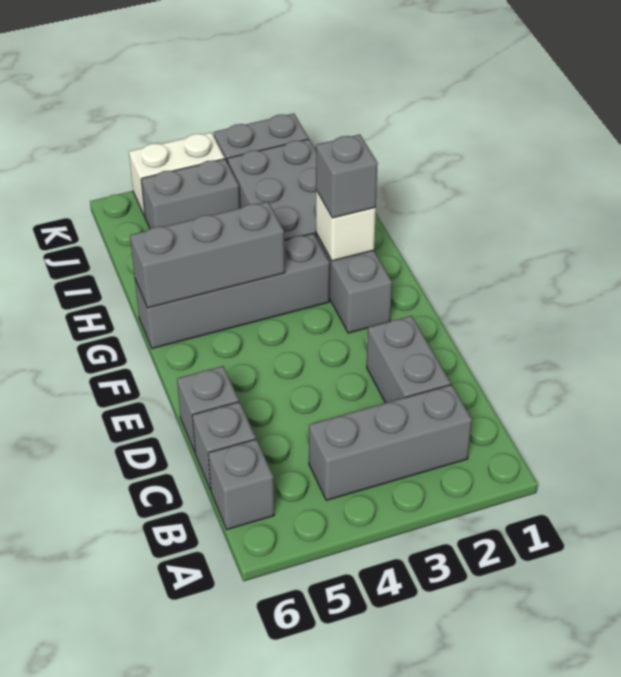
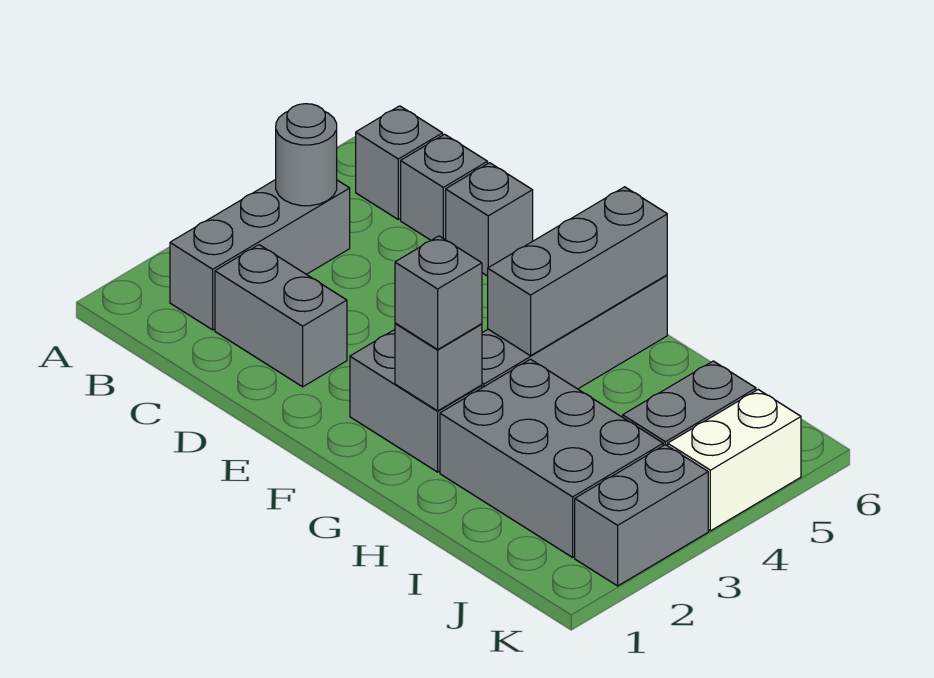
none -> grey round brick B4 level 2
white brick G2 level 2 -> grey brick G2 level 2

